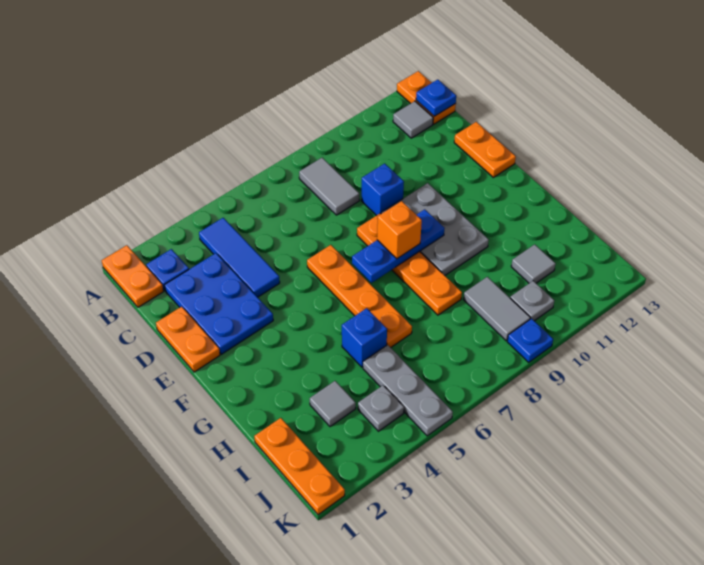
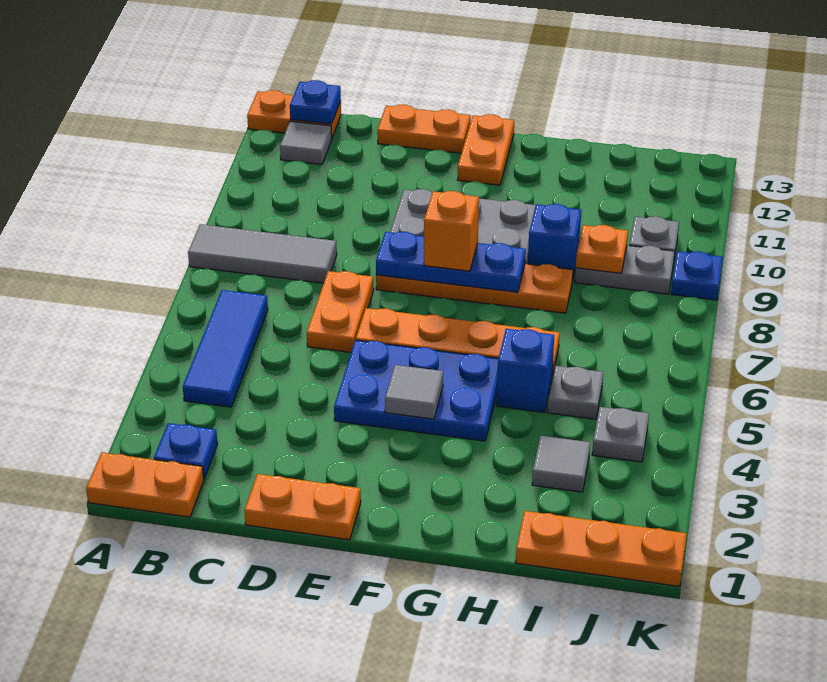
blue tile B4:D4 level 1 -> blue tile B4:B6 level 1
grey tile B8:C8 level 1 -> grey tile A8:C8 level 1
blue plate C2:E3 level 1 -> blue plate E4:G5 level 1
none -> orange plate D6:D7 level 1
blue brick D9 level 1 -> blue brick H9 level 1
blue plate F7:F9 level 2 -> blue plate E8:G8 level 2
none -> orange plate F12:F13 level 1
grey plate I5:K5 level 1 -> grey plate I5 level 1
grey tile I9:J9 level 1 -> grey plate I9:J9 level 1
none -> orange plate I9 level 2
grey tile I11 level 1 -> grey tile F4 level 2

